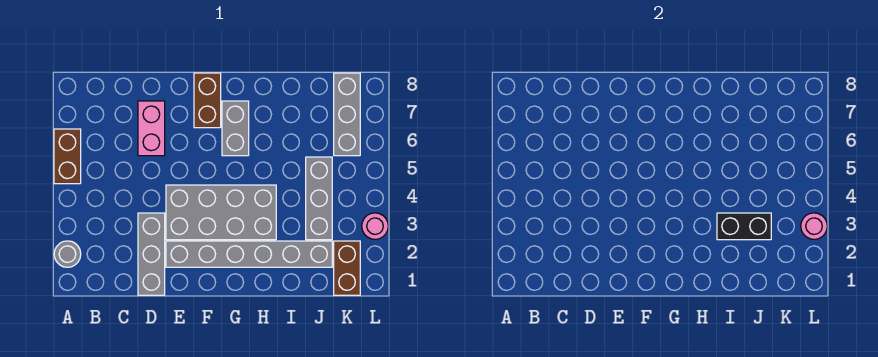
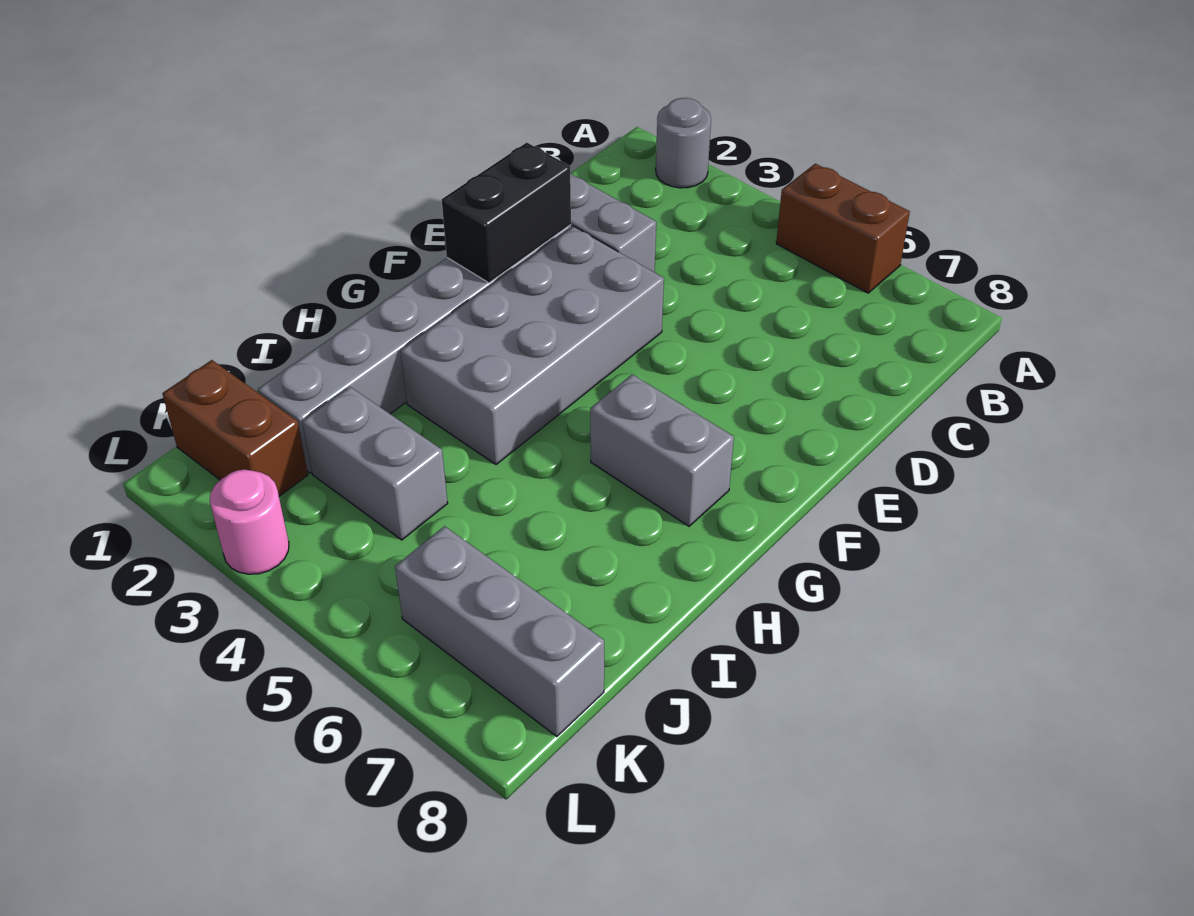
pink brick D6:D7 level 1 -> none
brown brick F7:F8 level 1 -> none
black brick I3:J3 level 2 -> black brick E2:F2 level 2
grey brick J3:J5 level 1 -> grey brick J3:J4 level 1
pink round brick L3 level 2 -> none

